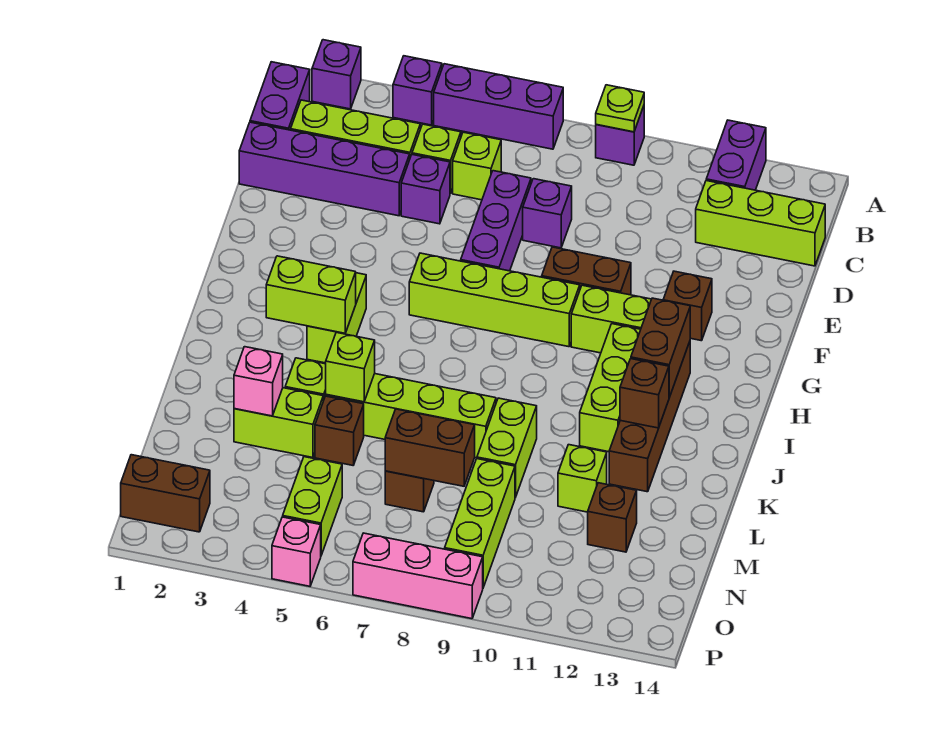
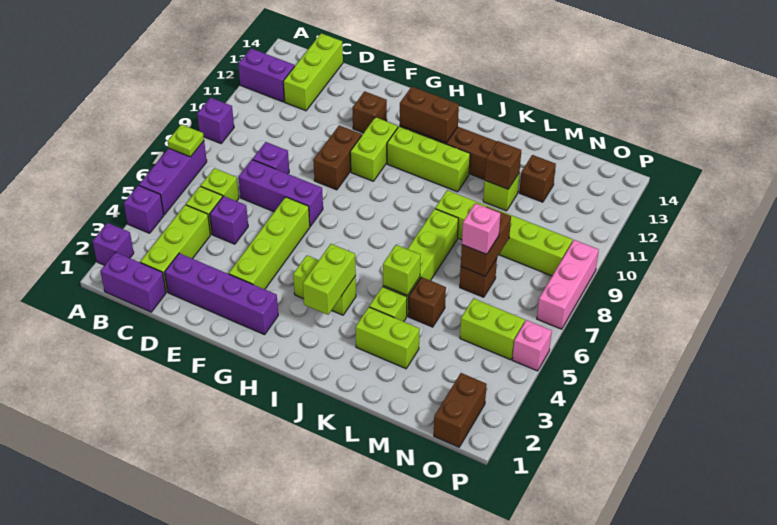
lime plate A9 level 2 -> lime plate A7 level 2
purple brick D1:D4 level 1 -> purple brick D2:G2 level 1
lime brick G6:G9 level 1 -> lime brick F3:F6 level 1
brown brick J12 level 2 -> brown brick L11 level 2
lime brick L3:L4 level 1 -> lime brick K3:L3 level 1
pink brick L3 level 2 -> pink brick M7 level 3

